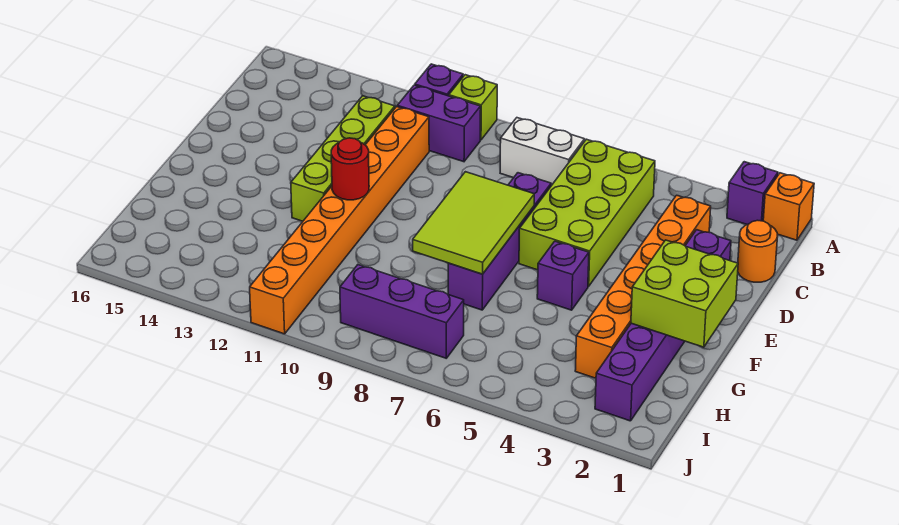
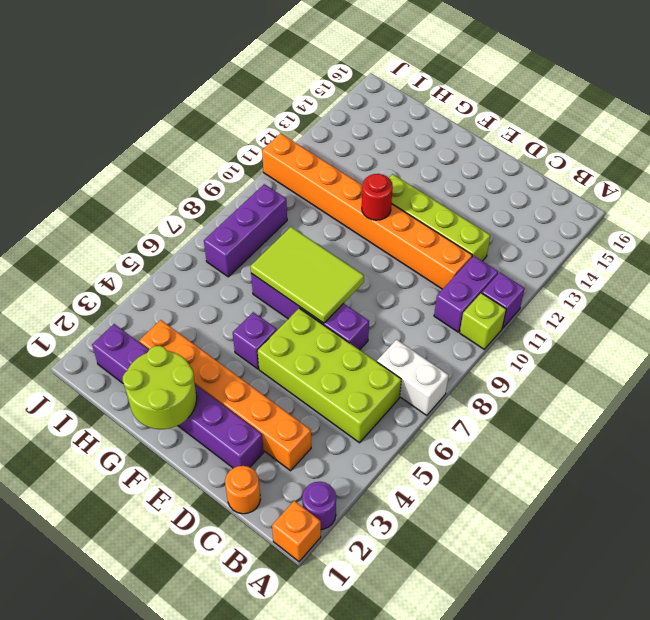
purple brick A2 level 1 -> purple round brick A2 level 1
white brick B7:B8 level 1 -> white brick A7:B7 level 1
lime brick F1:G2 level 2 -> lime round brick F1:G2 level 2

